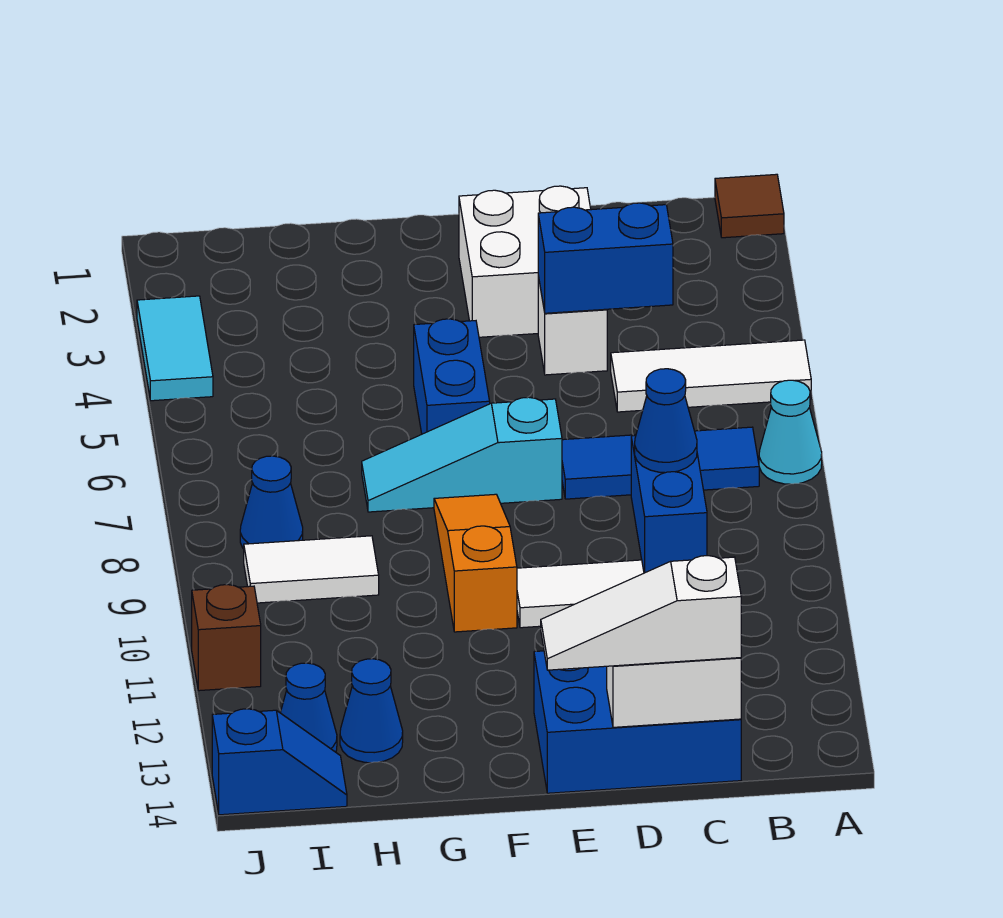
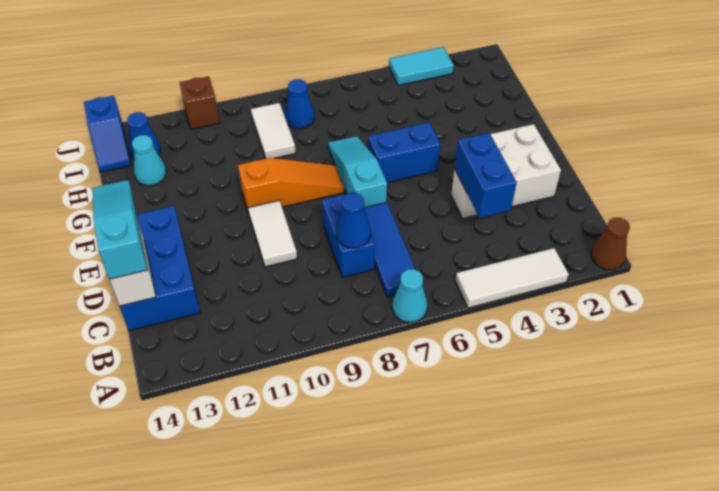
brown tile A1 level 1 -> brown cone A1 level 1
white tile A5:C5 level 1 -> white tile A3:A5 level 1
blue brick C8:C9 level 1 -> blue brick C8:D8 level 1
white slope C14:E14 level 3 top C -> cyan slope C14:E14 level 3 top C
blue cone H13 level 1 -> cyan cone H13 level 1

